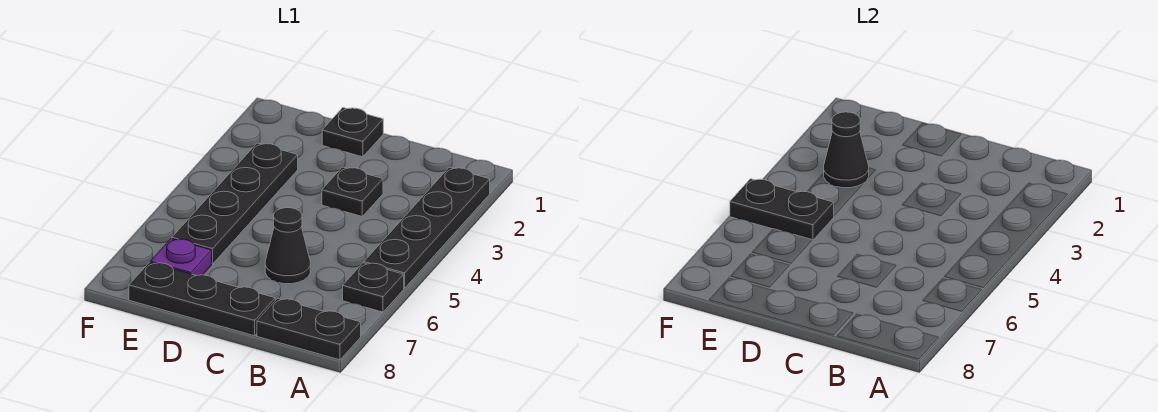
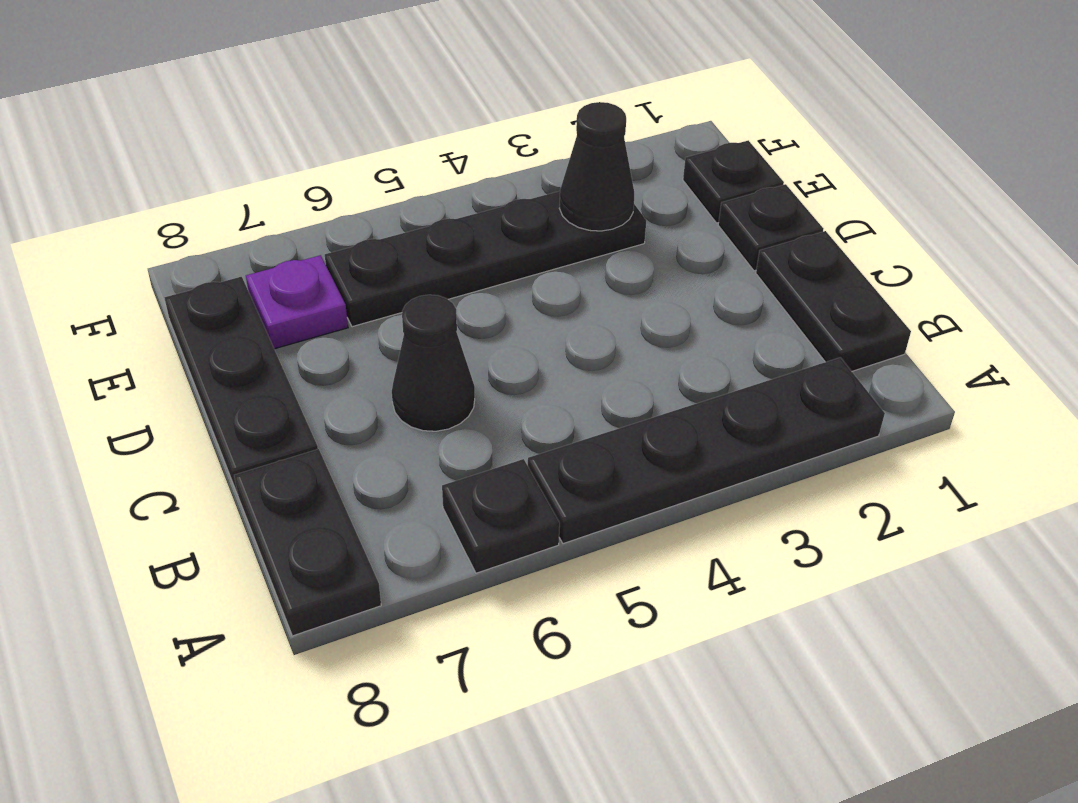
black plate C3 level 1 -> black plate E1 level 1
black plate E5:F5 level 2 -> black plate B1:C1 level 1

